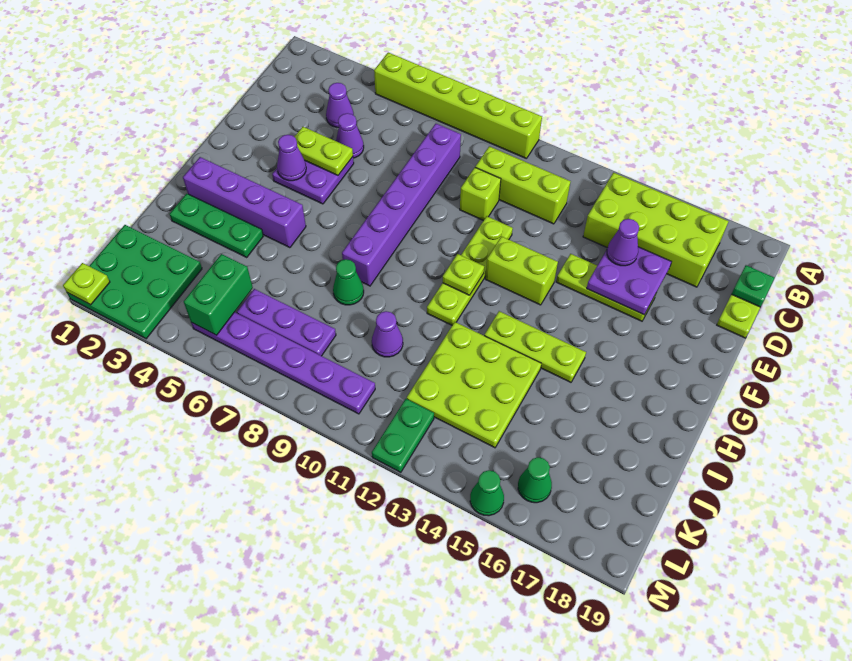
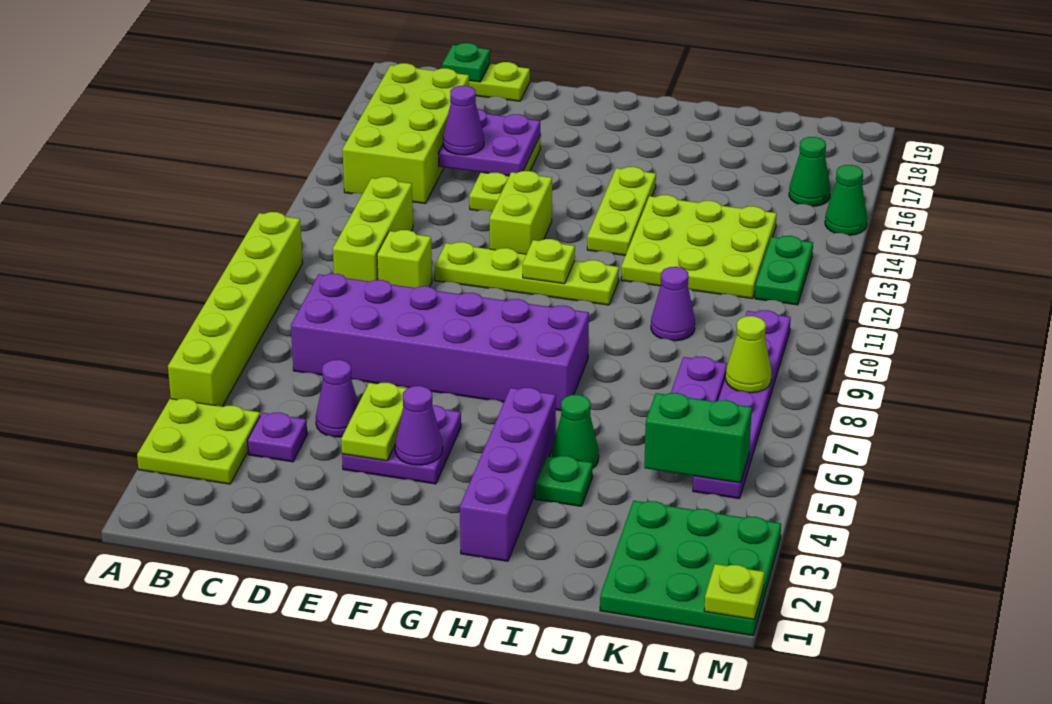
none -> lime plate A3:B4 level 1
purple cone C4 level 1 -> purple plate C4 level 1
purple brick C8:H8 level 1 -> purple brick C7:H8 level 1
green plate I2:I4 level 1 -> green plate I4 level 1
green cone I8 level 1 -> green cone I5 level 1
none -> lime cone L8 level 2
green plate L12:M12 level 1 -> green plate L12:L13 level 1

